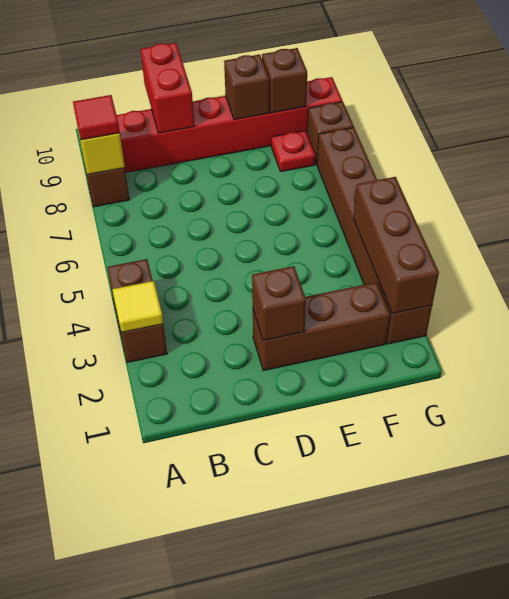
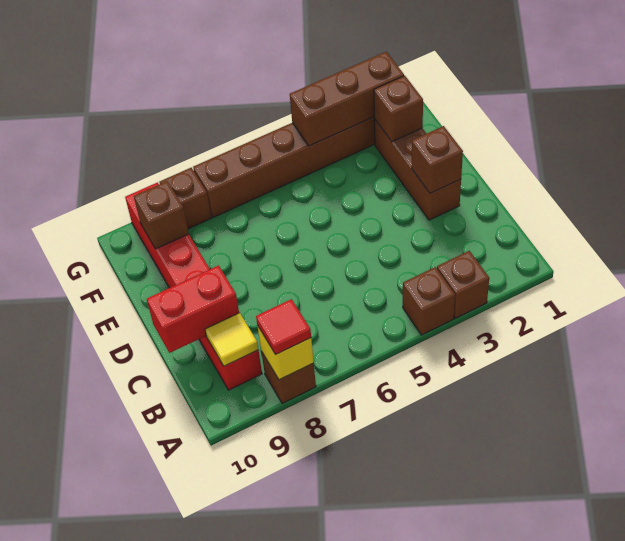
yellow tile A3 level 2 -> yellow tile B9 level 2
brown brick E9 level 2 -> brown brick F2 level 2
red plate F8 level 1 -> none

